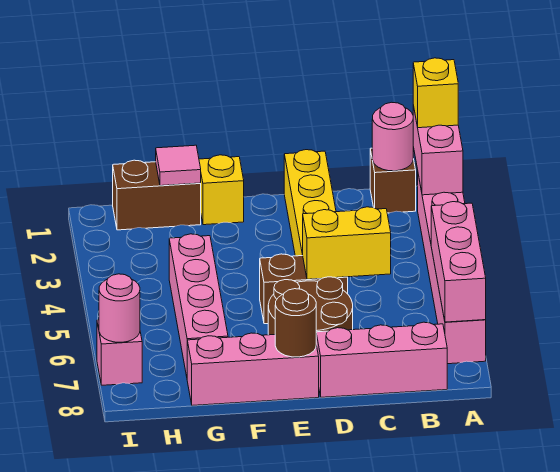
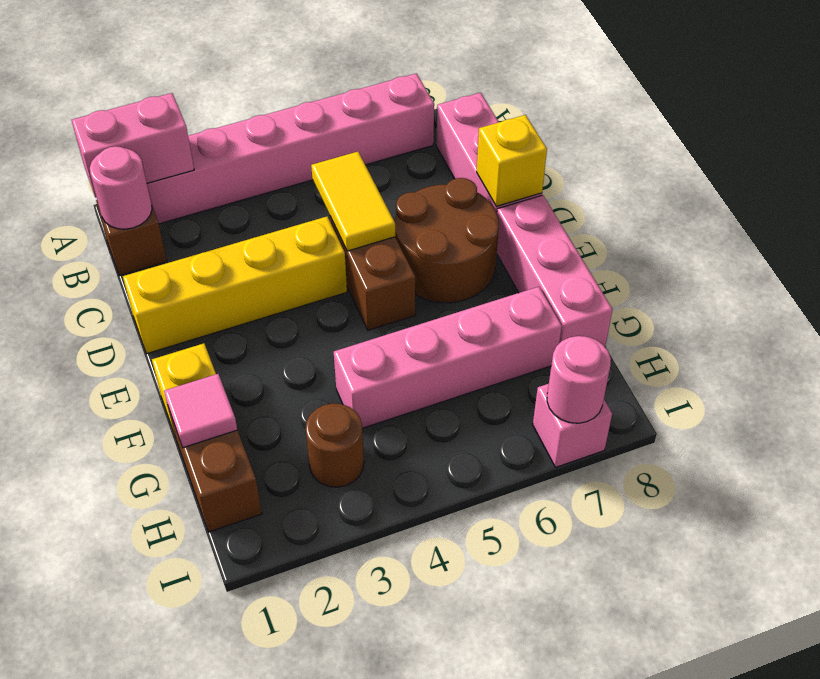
yellow brick A1 level 3 -> yellow brick D8 level 2
pink brick A5:A7 level 2 -> none
yellow brick C5:D5 level 2 -> yellow tile C5:D5 level 2
brown round brick E8 level 2 -> brown round brick H3 level 1

